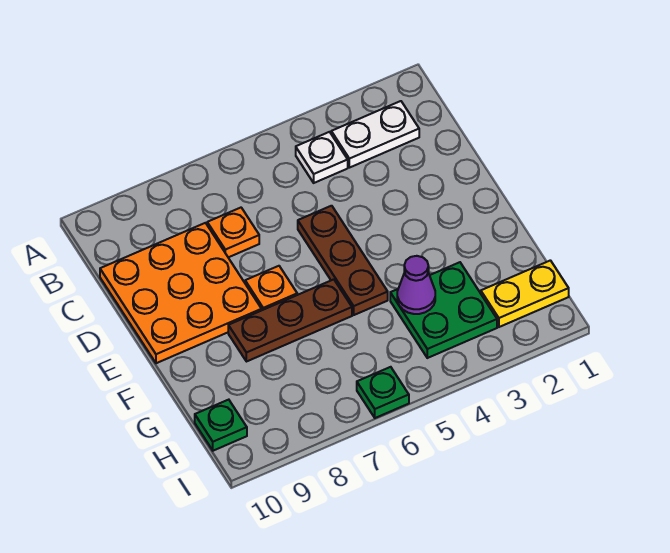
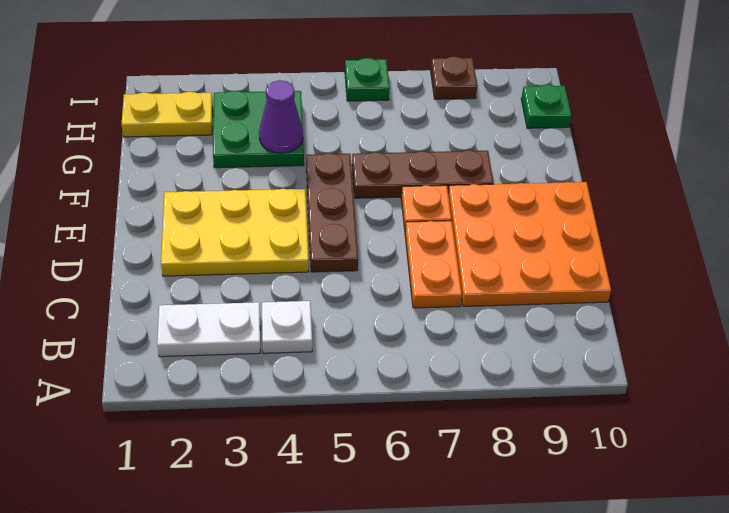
orange plate C7 level 1 -> orange plate C7:D7 level 1
none -> yellow plate D2:E4 level 1
none -> brown plate I8 level 1

